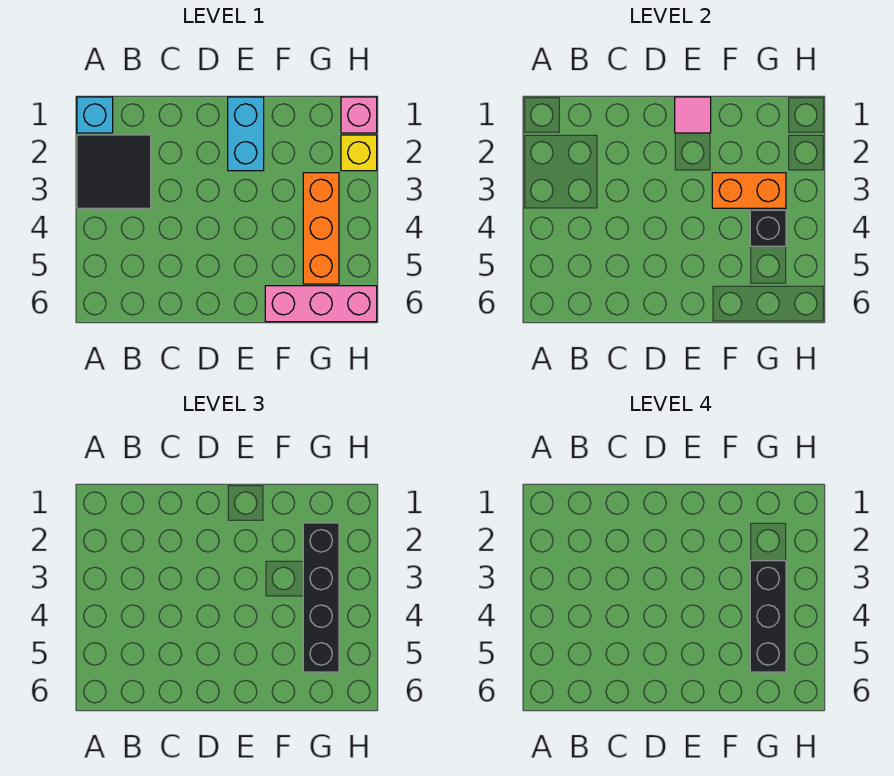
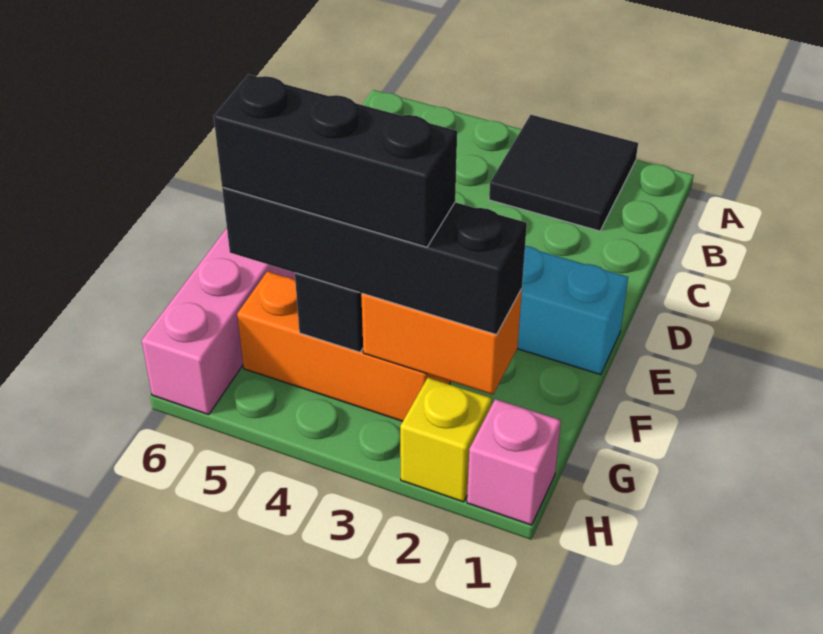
cyan brick A1 level 1 -> none
pink tile E1 level 2 -> none
orange brick F3:G3 level 2 -> orange brick G2:G3 level 2

